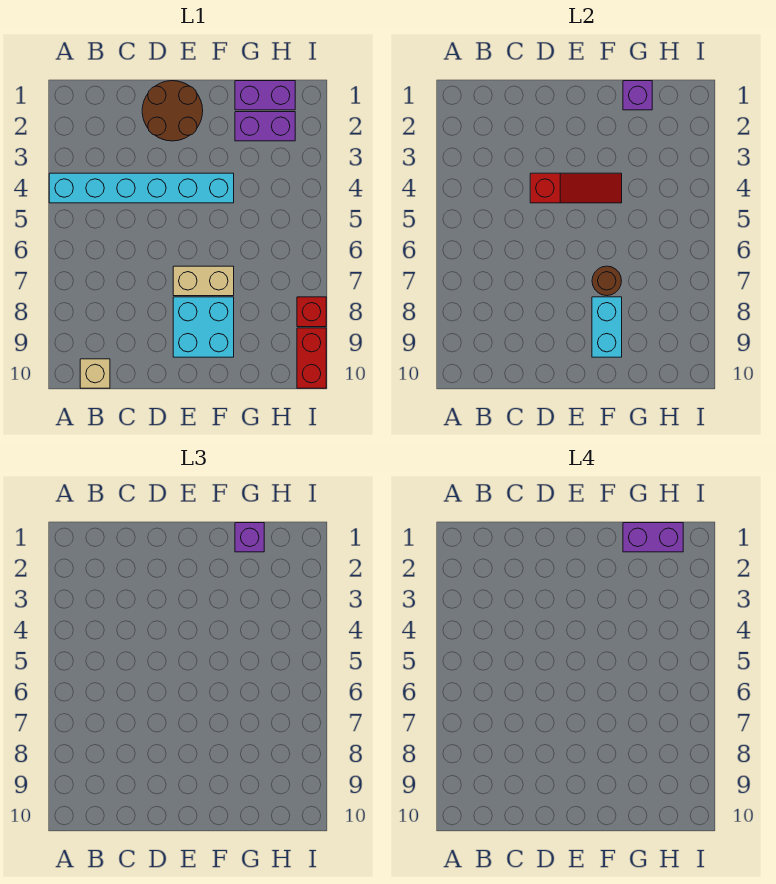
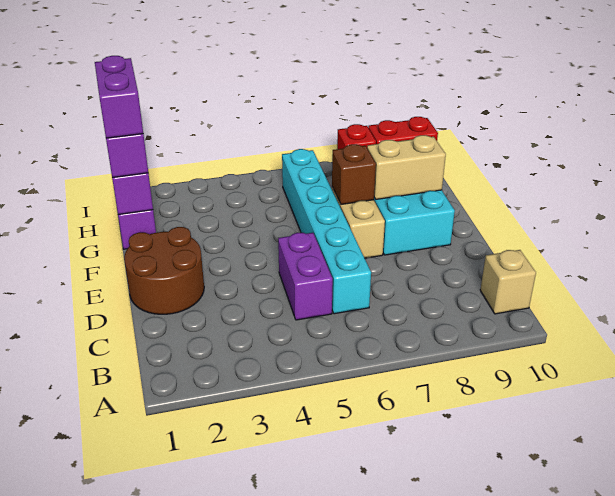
cyan brick A4:F4 level 1 -> cyan brick C6:H6 level 1
red slope D4:F4 level 2 top D -> none
brown round brick F7 level 2 -> brown brick F7 level 2
cyan brick F8:F9 level 2 -> tan brick F8:F9 level 2
purple brick G2:H2 level 1 -> purple brick C5:D5 level 1

